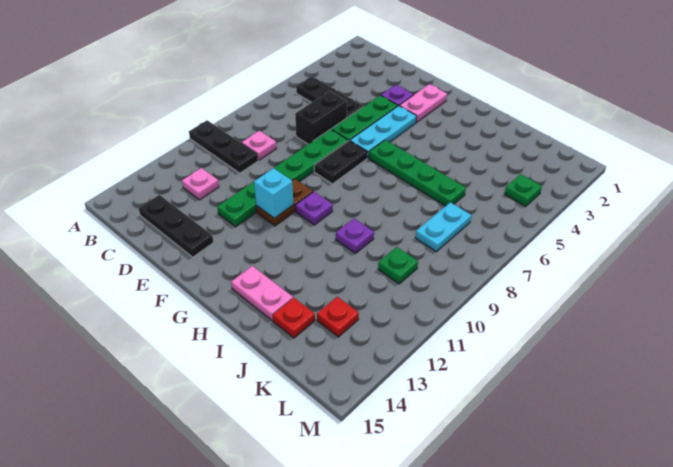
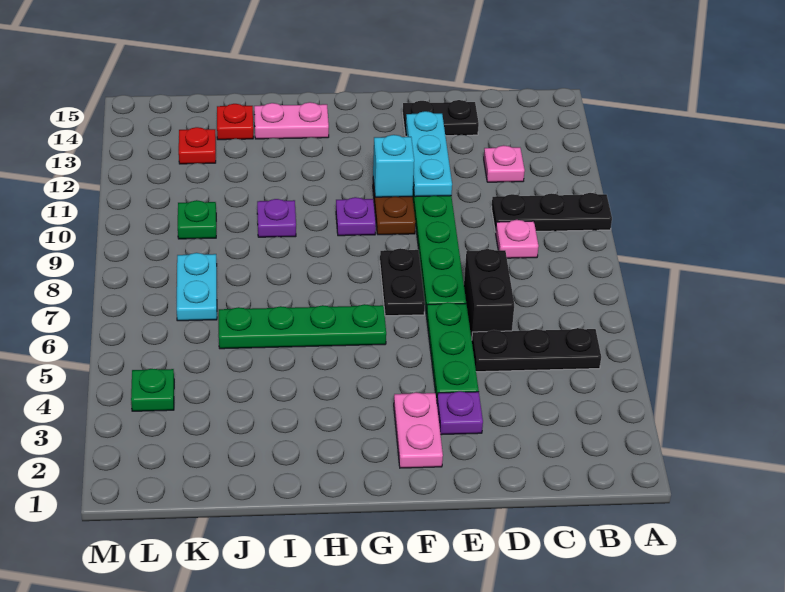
black plate C14:E14 level 1 -> black plate D14:E14 level 1
cyan plate F4:F6 level 1 -> cyan plate E11:E13 level 2

